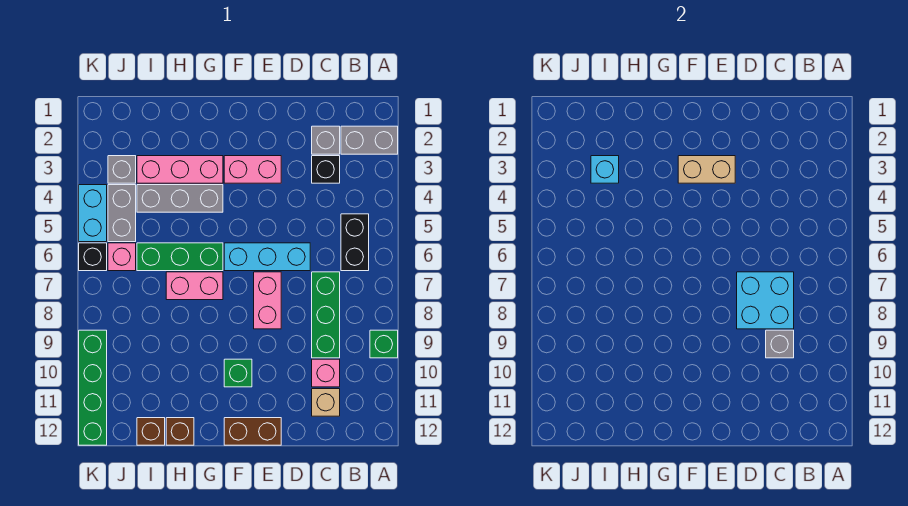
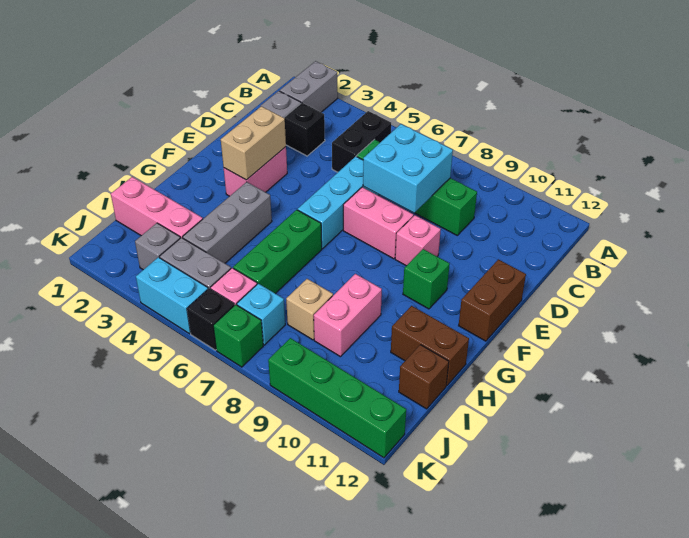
green brick A9 level 1 -> green brick K7 level 1
black brick B5:B6 level 1 -> black brick B5:C5 level 1
green brick C7:C9 level 1 -> green brick C6:C9 level 1
grey brick C9 level 2 -> none
pink brick C10 level 1 -> pink brick E9 level 1
tan brick C11 level 1 -> tan brick I8 level 1
pink brick G3:I3 level 1 -> pink brick I1:I3 level 1
pink brick G7:H7 level 1 -> pink brick H9:I9 level 1
brown brick H12 level 1 -> brown brick H11:H12 level 1
cyan brick I3 level 2 -> cyan brick J7 level 1

